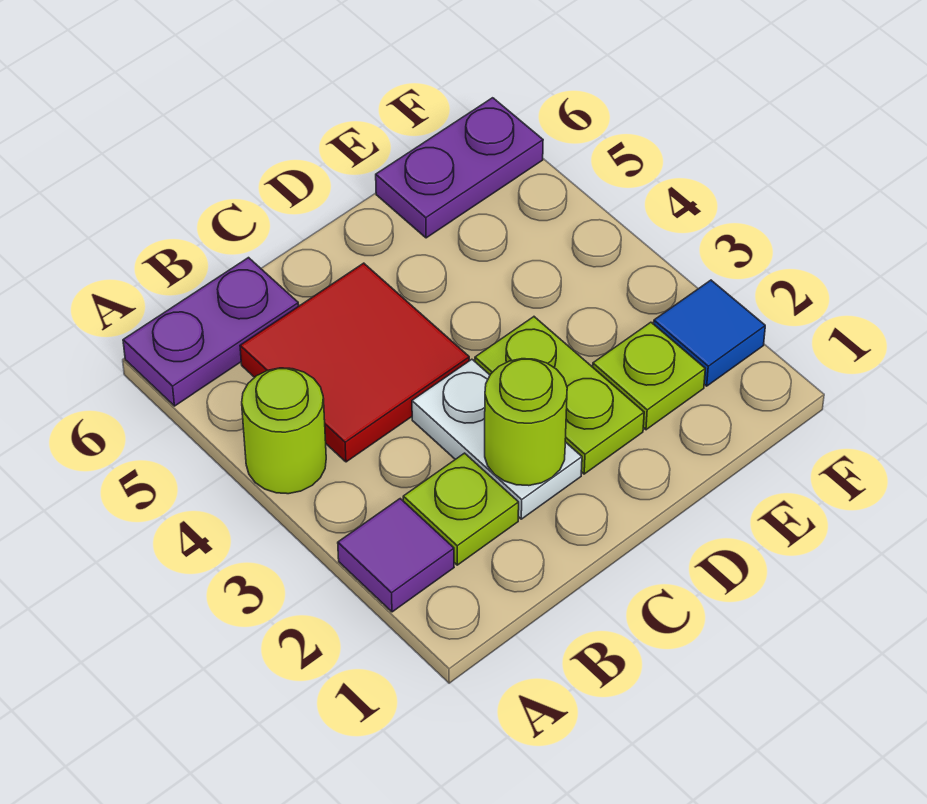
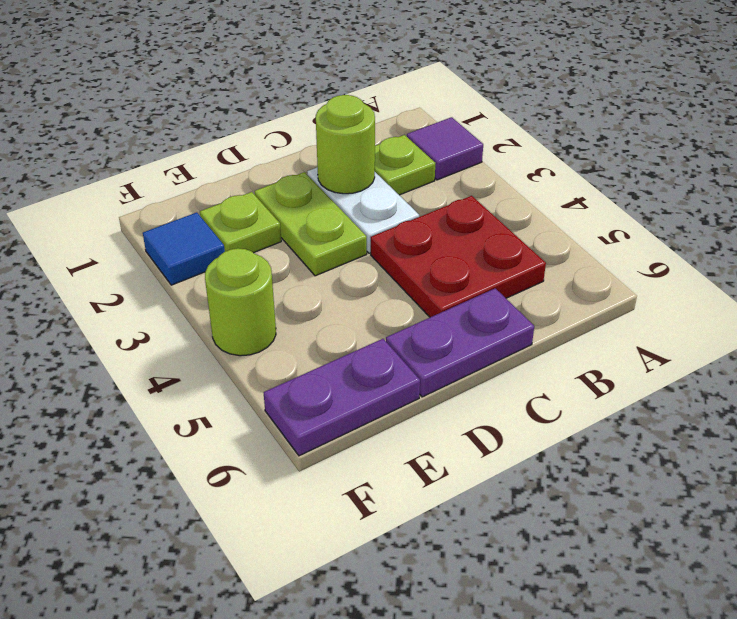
lime round brick A4 level 1 -> lime round brick F4 level 1
purple plate A6:B6 level 1 -> purple plate C6:D6 level 1
red tile B4:C5 level 1 -> red plate B4:C5 level 1

